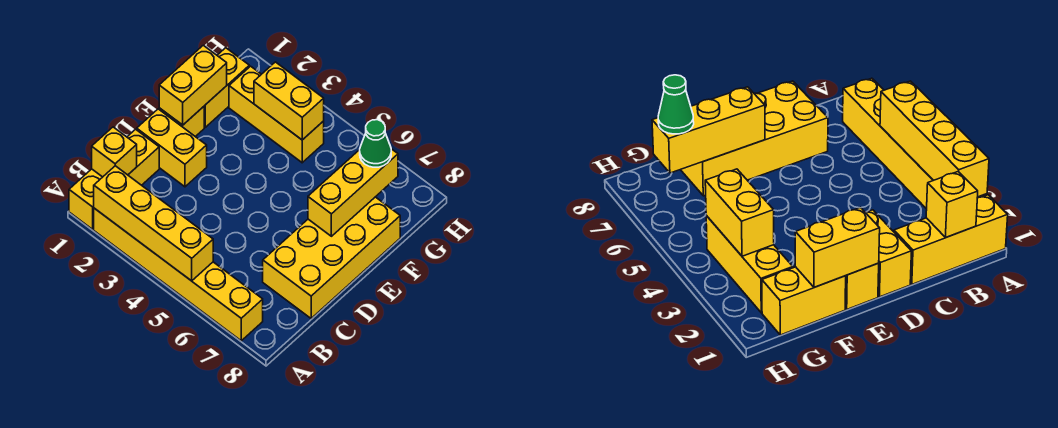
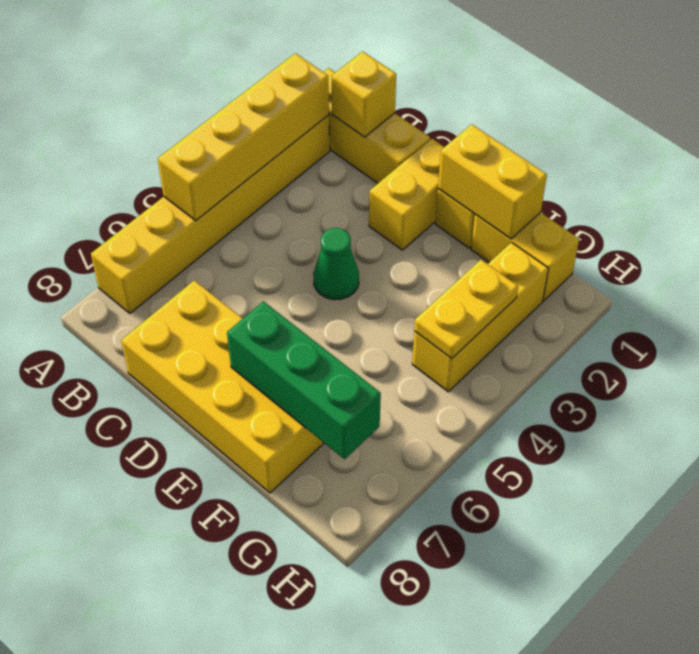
yellow brick E7:G7 level 2 -> green brick E7:G7 level 2
yellow brick G3:G4 level 2 -> yellow plate G3:G4 level 2
green cone G7 level 3 -> green cone D4 level 1

